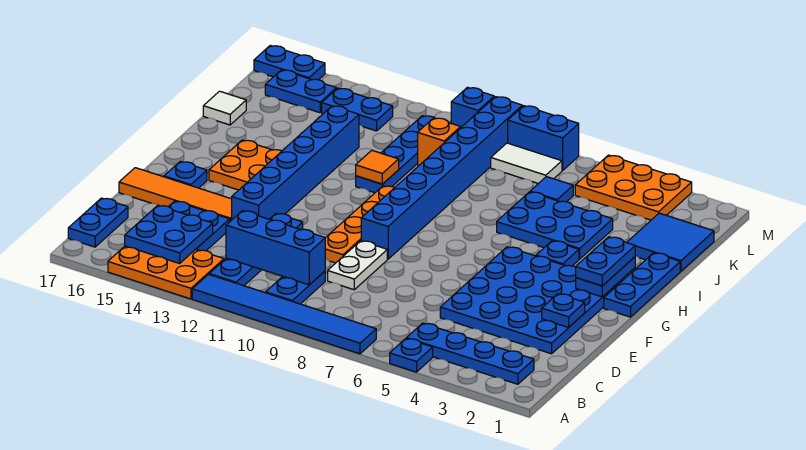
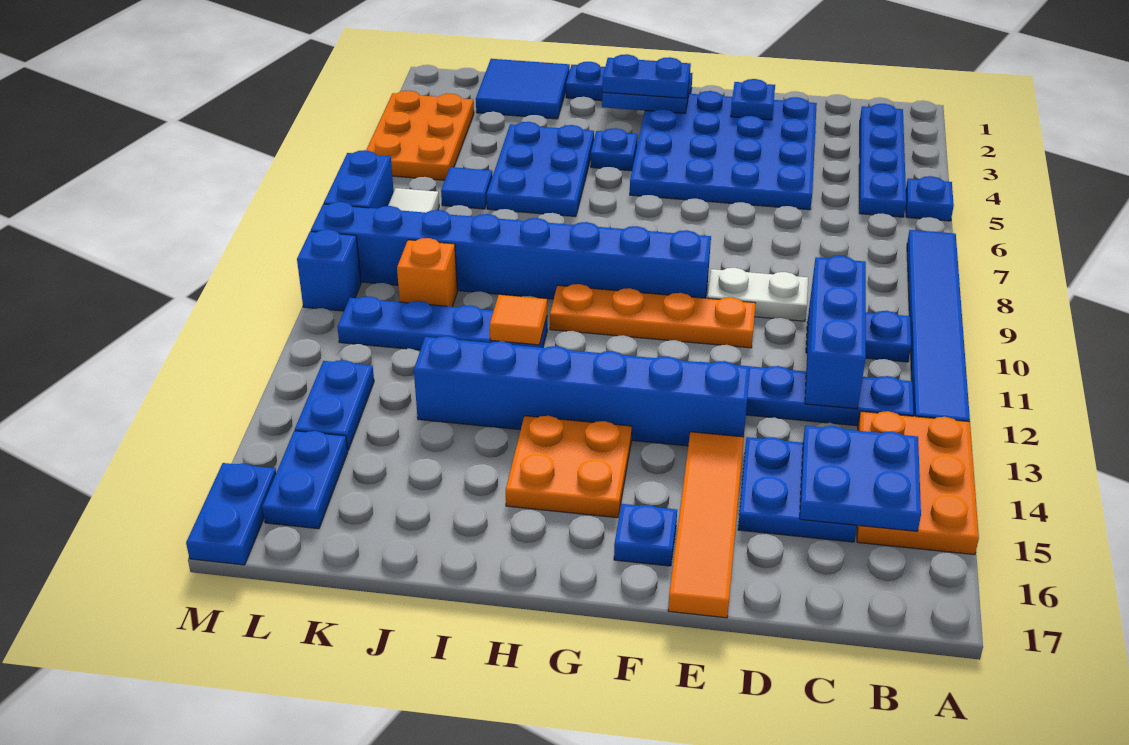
blue plate B17:C17 level 1 -> none
white tile J17 level 1 -> none

